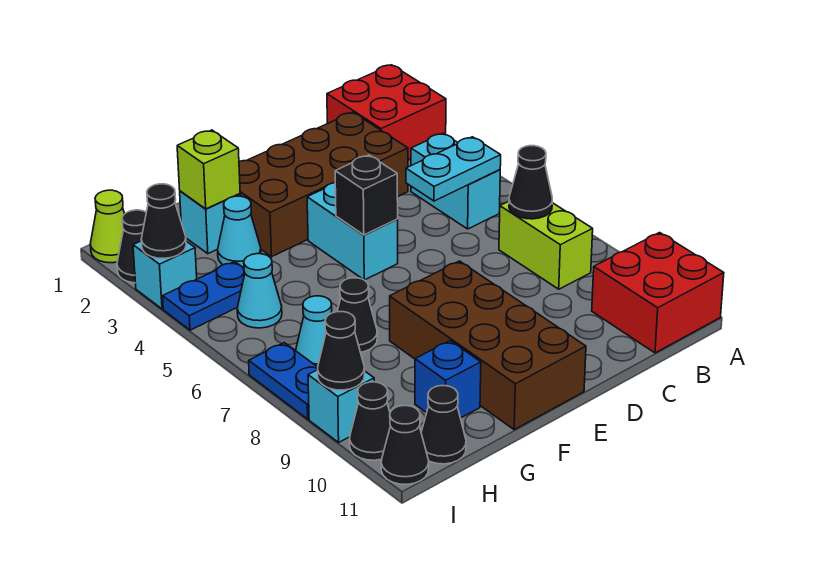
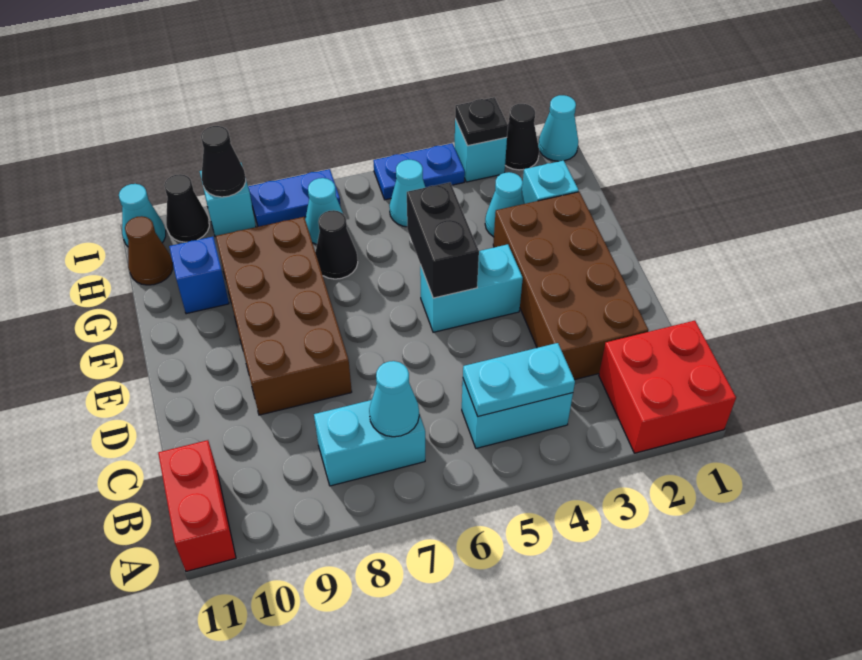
red brick A10:B11 level 1 -> red brick A11:B11 level 1
cyan plate B5:C5 level 2 -> cyan plate B4:B5 level 2
lime brick B7:B8 level 1 -> cyan brick B7:B8 level 1
black cone B7 level 2 -> cyan cone B7 level 2
black brick E5 level 2 -> black brick E5:F5 level 2
brown brick E8:F11 level 1 -> brown brick D8:G9 level 1
lime brick G2 level 2 -> none
blue plate H4:I4 level 1 -> blue plate I4:I5 level 1
black cone H11 level 1 -> brown cone H11 level 1
lime cone I1 level 1 -> cyan cone I1 level 1
black cone I3 level 2 -> black plate I3 level 2
black cone I11 level 1 -> cyan cone I11 level 1

